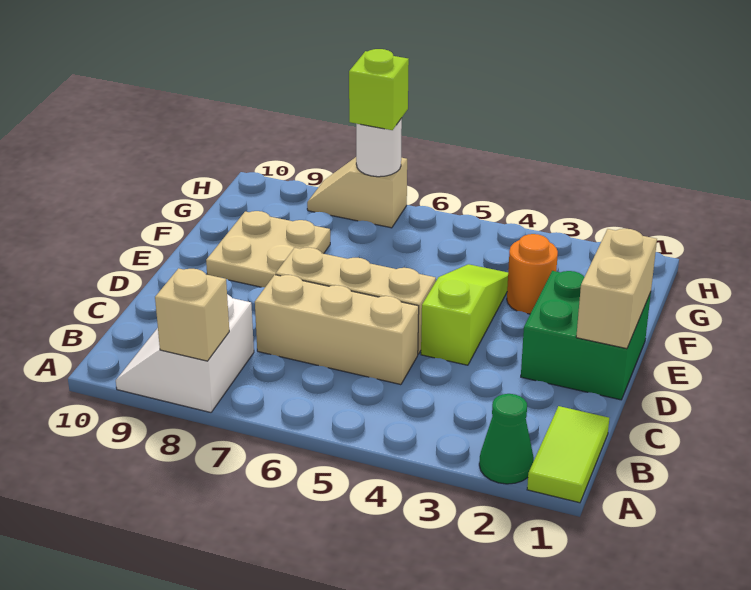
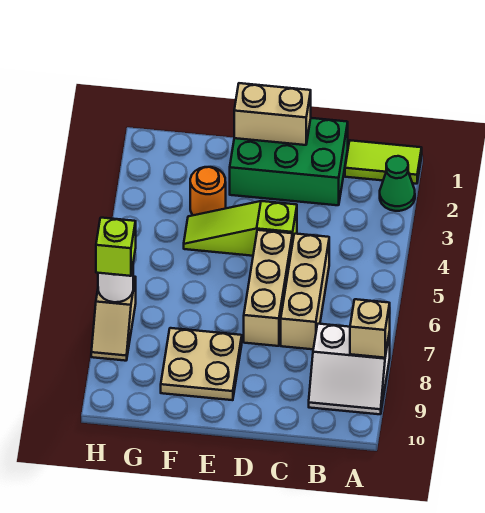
green brick D1:E2 level 1 -> green brick C1:E2 level 1

